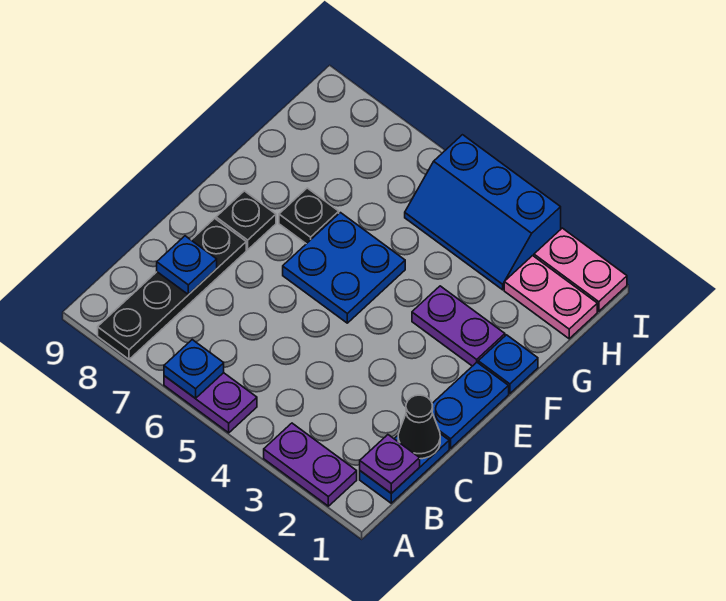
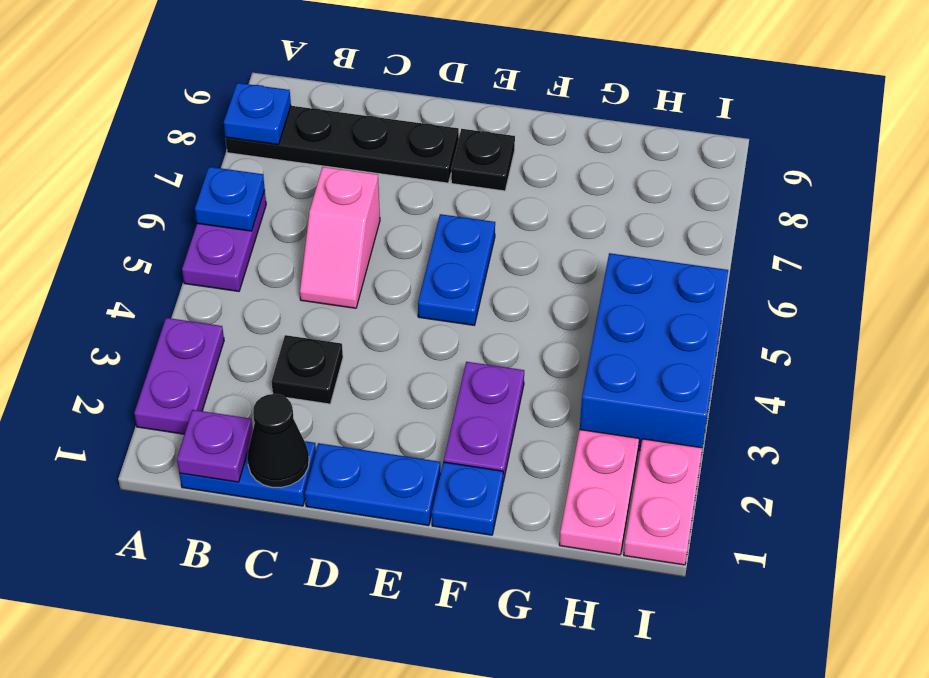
none -> pink slope C5:C6 level 1 top 6
blue plate C8 level 2 -> blue plate A8 level 2
blue plate E5:F6 level 1 -> blue plate E5:E6 level 1
black plate F7 level 1 -> black plate C3 level 1
blue slope H3:I5 level 1 top I -> blue brick H3:I5 level 1

